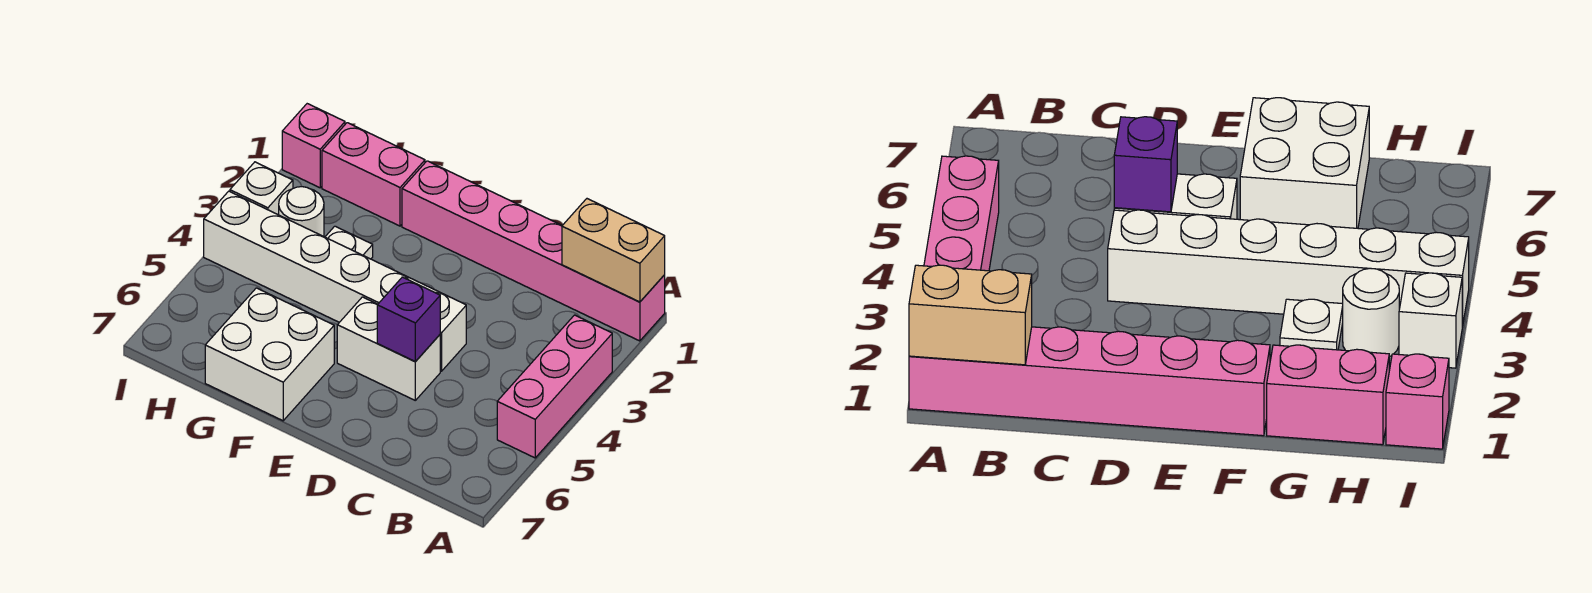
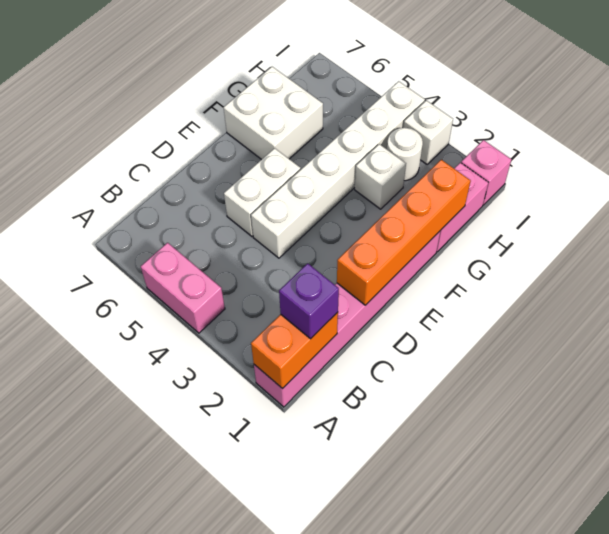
tan brick A1:B1 level 2 -> orange brick A1:B1 level 2
pink brick A3:A5 level 1 -> pink brick A4:A5 level 1
none -> orange brick D1:G1 level 2
purple brick D5 level 2 -> purple brick B1 level 3
white plate G3 level 1 -> white brick G3 level 1

